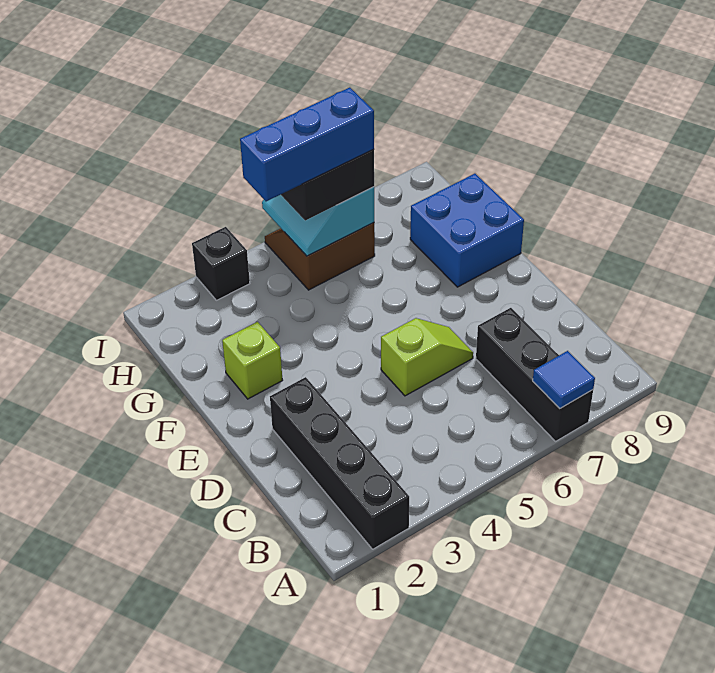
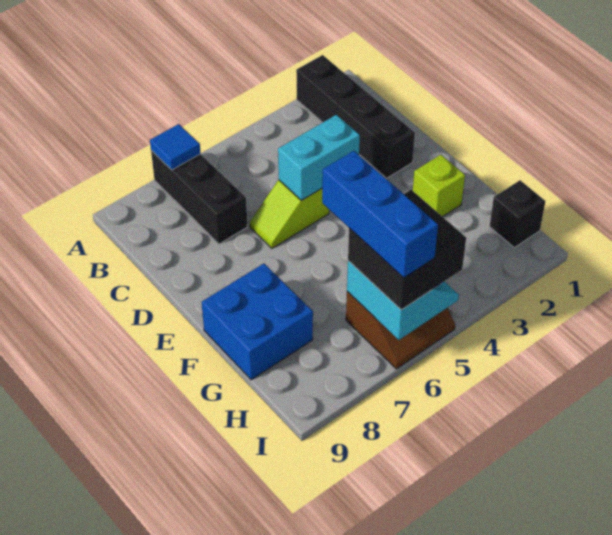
none -> cyan brick D4:D5 level 2
blue brick H4:H6 level 4 -> blue brick G6:I6 level 4
black brick I3 level 1 -> black brick H1 level 1

